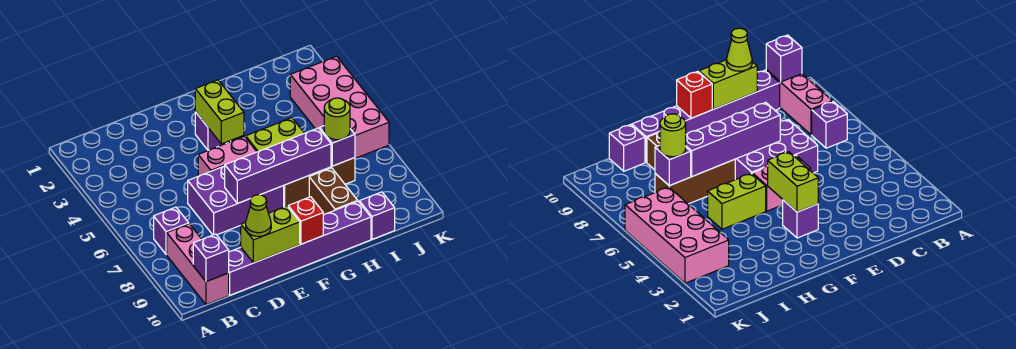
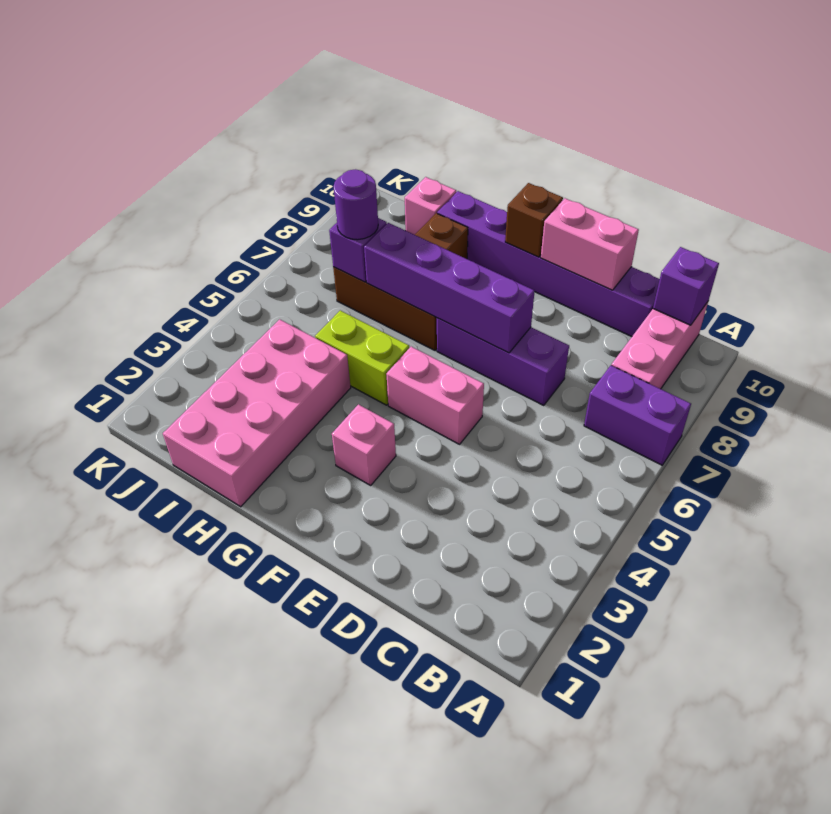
purple brick B7 level 1 -> purple brick A7:B7 level 1
purple brick D6:F7 level 1 -> purple brick D7:F7 level 1
lime brick D10:E10 level 2 -> pink brick D10:E10 level 2
lime cone D10 level 3 -> none
purple brick F3 level 1 -> pink brick F3 level 1
lime brick F3:F4 level 2 -> none
red brick F10 level 2 -> brown brick F10 level 2
lime round brick I7 level 3 -> purple round brick I7 level 3
purple brick I10 level 1 -> pink brick I10 level 1
pink brick J3:K6 level 1 -> pink brick H1:I4 level 1

